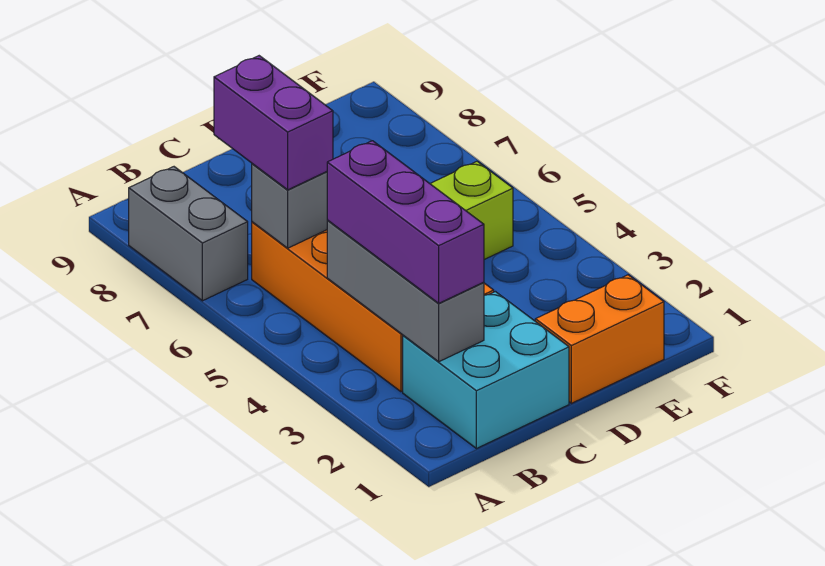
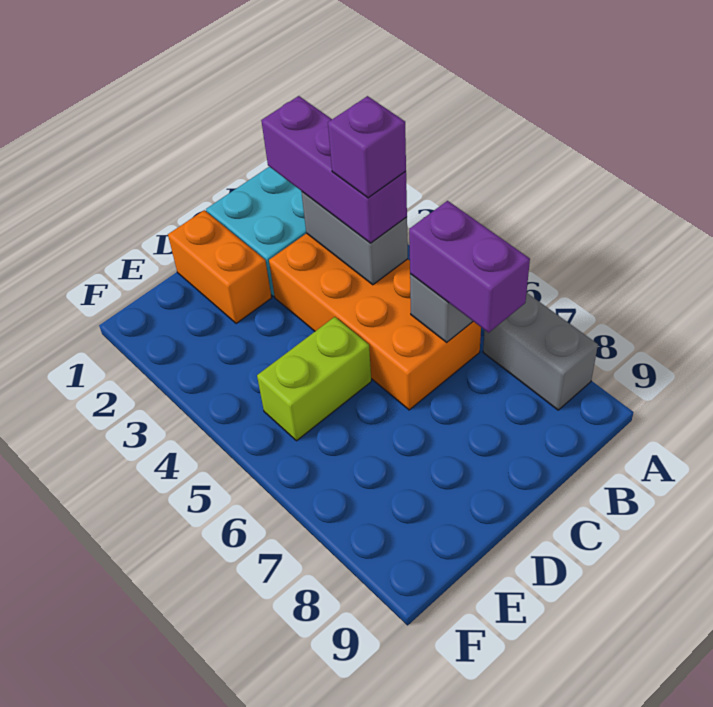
grey brick B2:B4 level 2 -> grey brick B3:B4 level 2
none -> purple brick B4 level 4
orange brick D1:E1 level 1 -> orange brick D1:D2 level 1

